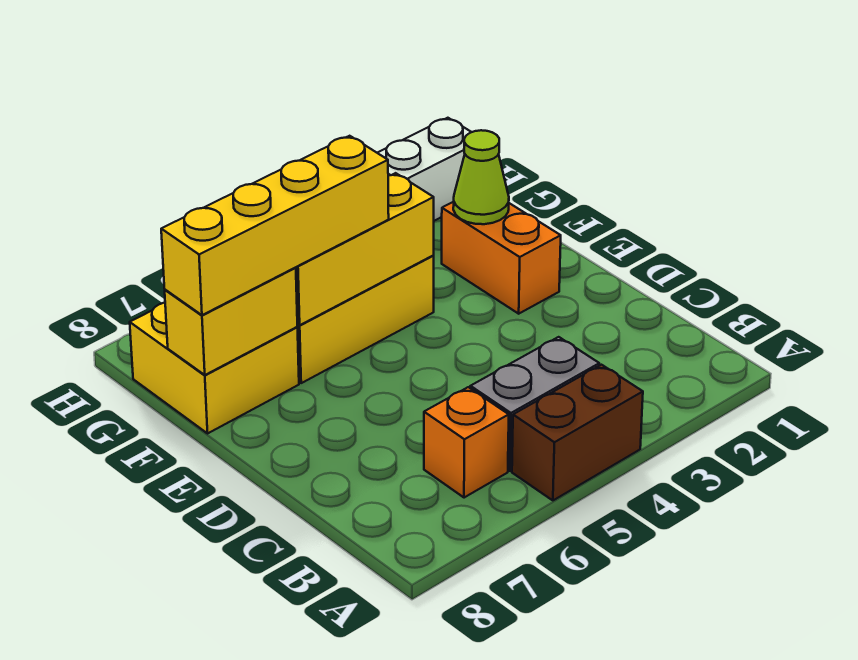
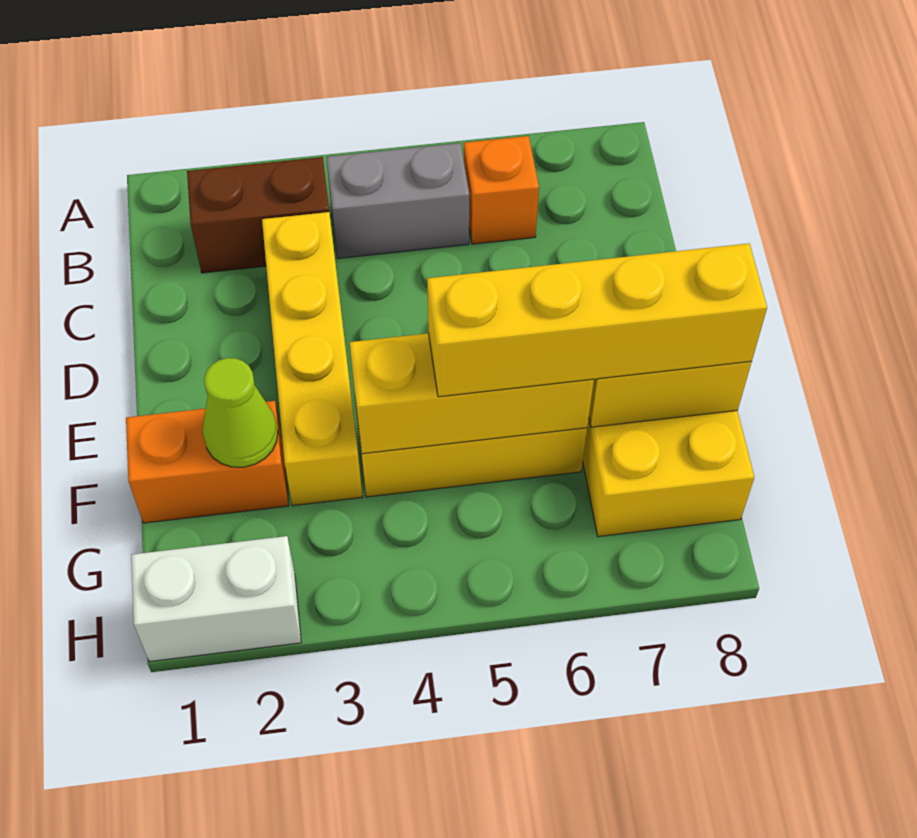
brown brick A4:A5 level 1 -> brown brick B2:B3 level 1
none -> yellow brick C3:F3 level 1
orange brick E2:F2 level 1 -> orange brick F1:F2 level 1

